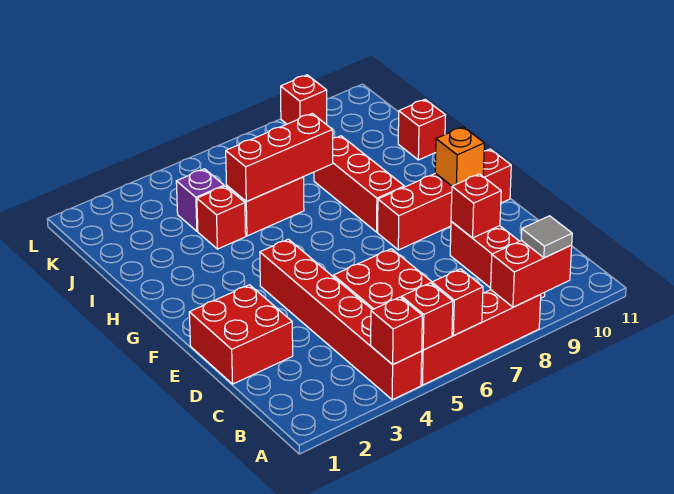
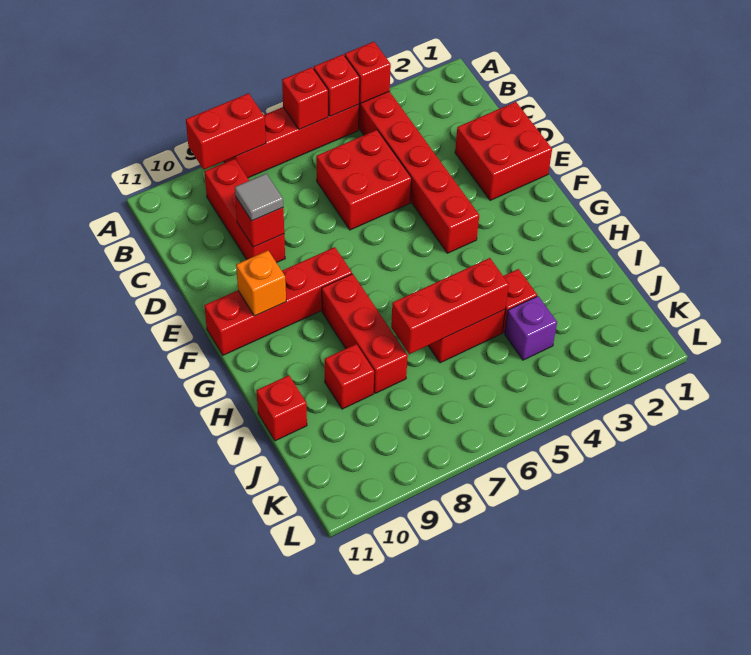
grey tile A9 level 3 -> grey tile D9 level 3
red brick L9 level 1 -> red brick I9 level 1

